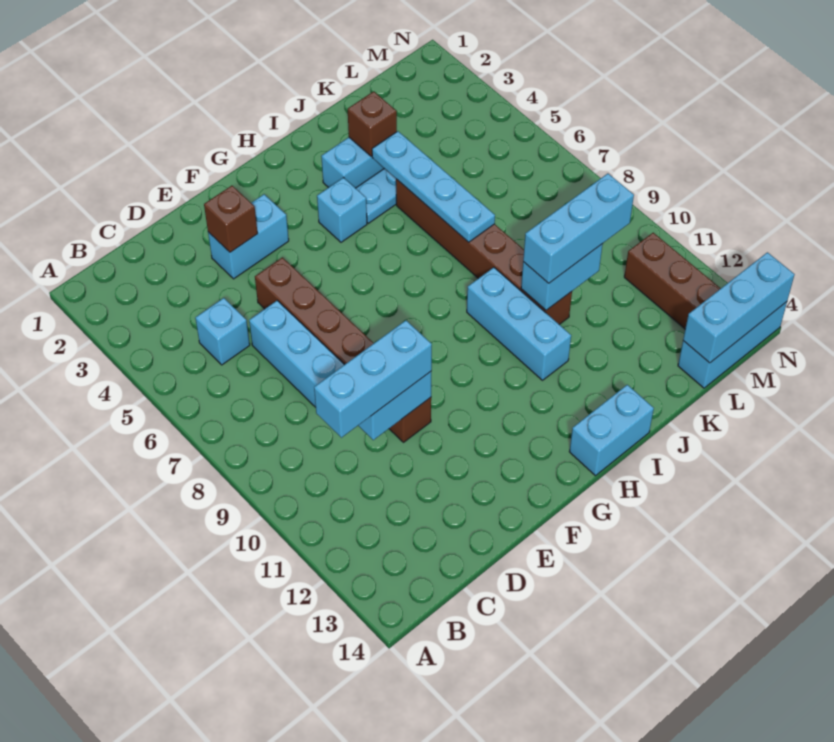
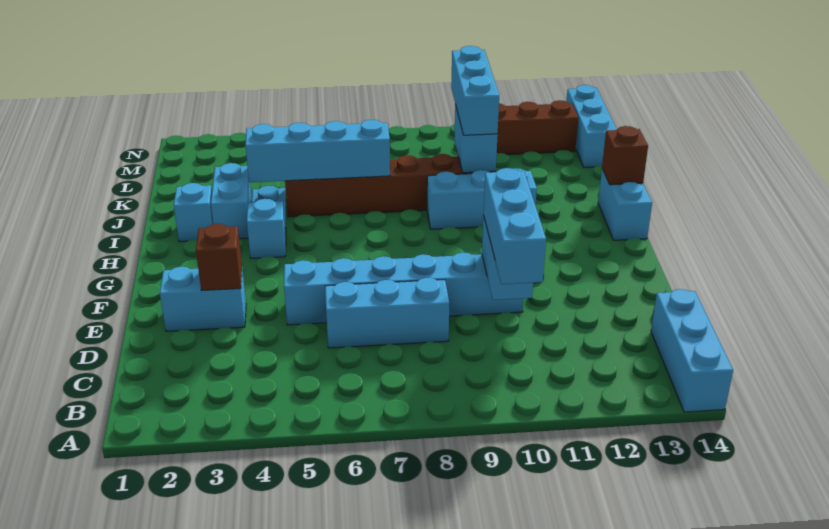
cyan brick C5 level 1 -> cyan brick I2 level 1
cyan brick E3:F3 level 1 -> cyan brick E2:E3 level 1
brown brick E5:E10 level 1 -> cyan brick E5:E10 level 1
brown brick J3 level 2 -> brown brick I14 level 2
cyan plate J4:J7 level 2 -> cyan brick J4:J7 level 2
cyan brick L14:N14 level 2 -> cyan brick A14:C14 level 1

